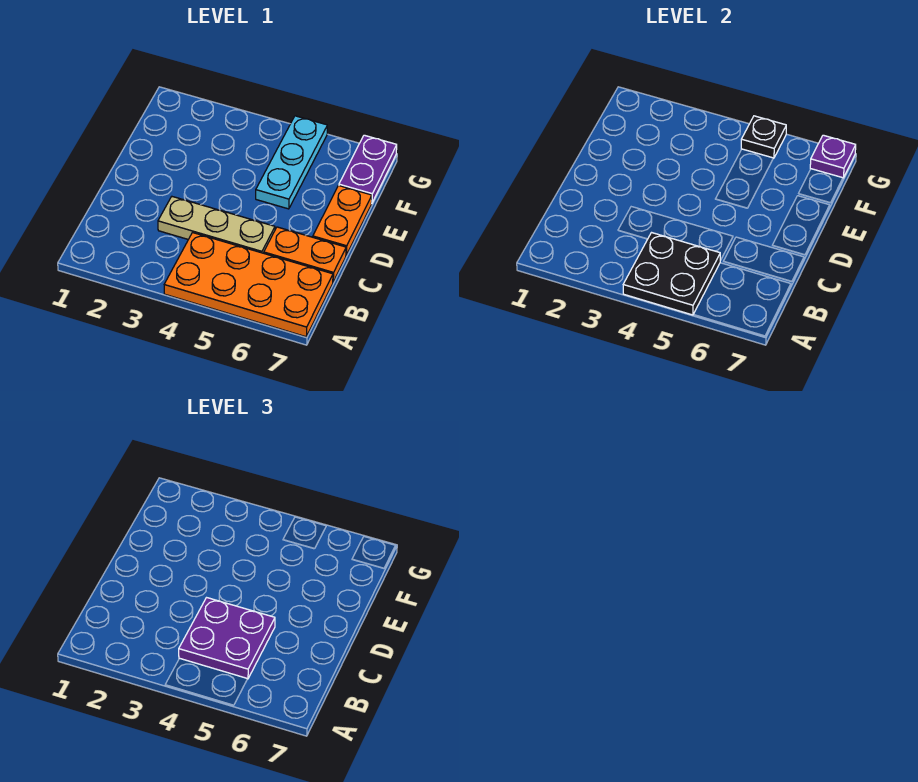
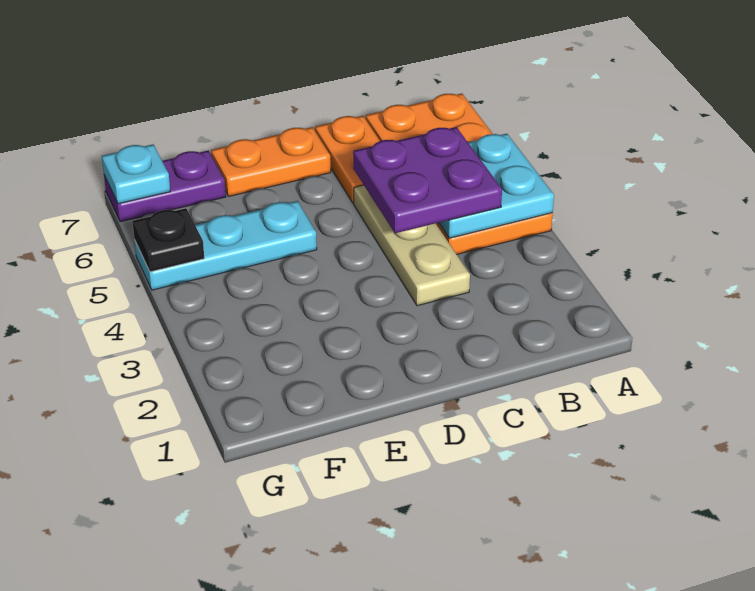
black plate A4:B5 level 2 -> cyan plate A4:B5 level 2
purple plate G7 level 2 -> cyan plate G7 level 2

